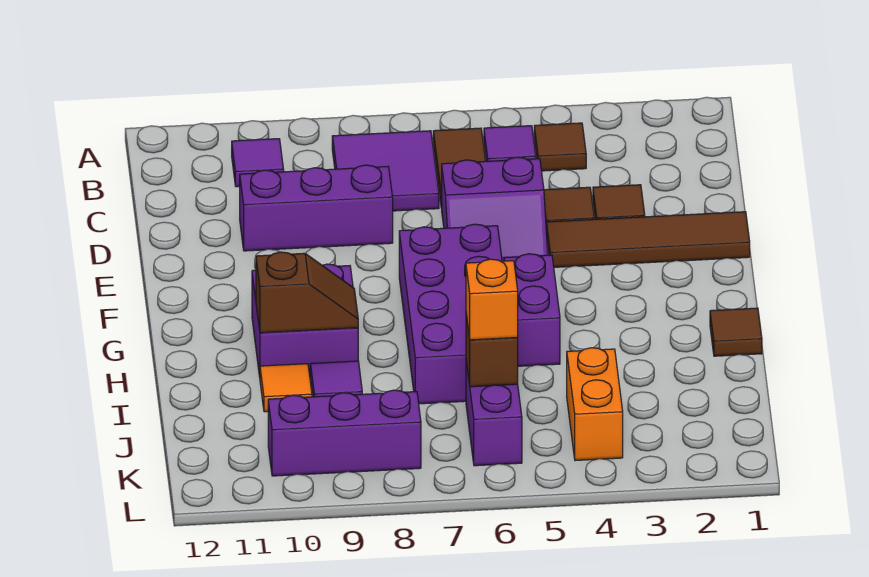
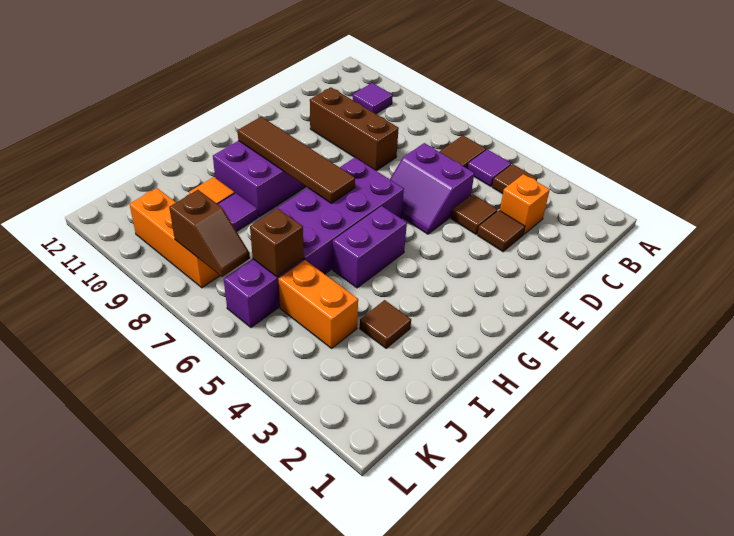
purple tile B7:C8 level 1 -> none
purple brick D8:D10 level 1 -> brown brick D8:D10 level 1
brown tile E1:E4 level 1 -> brown tile G7:G10 level 2
brown tile H1 level 1 -> brown tile I3 level 1
brown slope H9:H10 level 2 top 10 -> brown slope K7:K8 level 2 top 8
orange brick J4:K4 level 1 -> orange brick J4:J5 level 1
orange brick J6 level 3 -> orange brick C3 level 1
purple brick K8:K10 level 1 -> orange brick K8:K10 level 1

